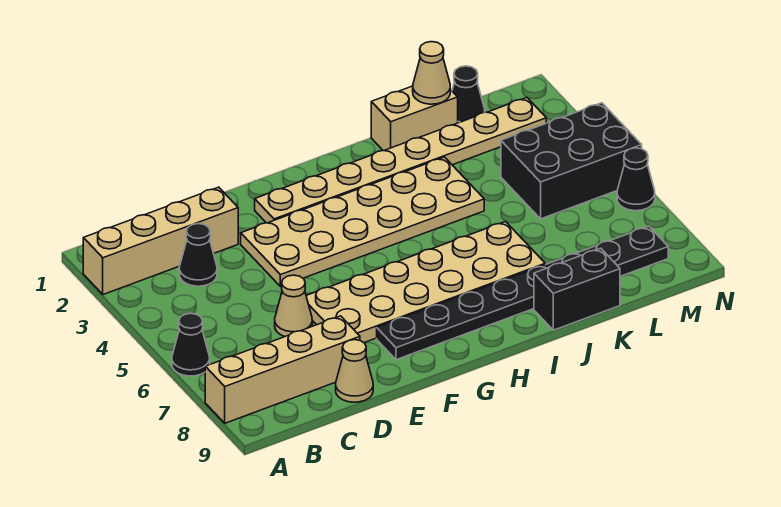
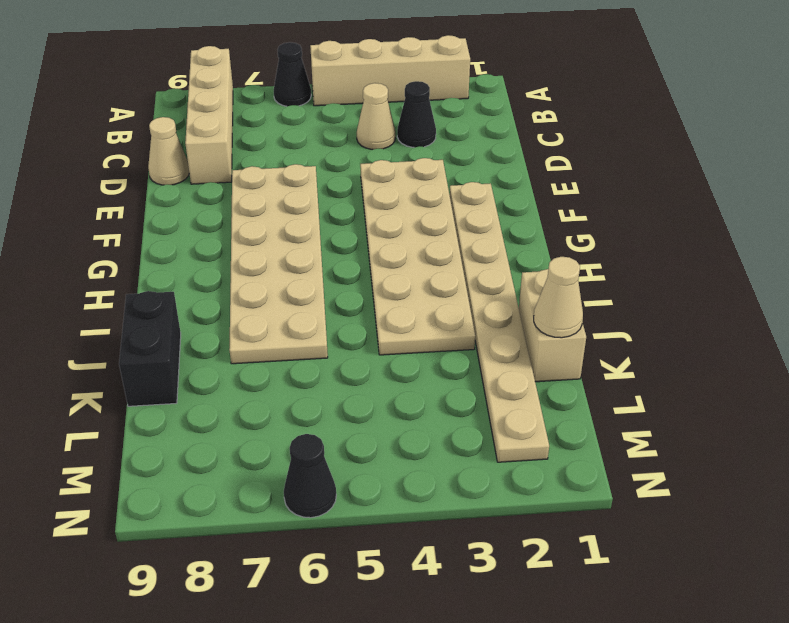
tan brick A2:D2 level 1 -> tan brick A2:A5 level 1
tan cone D6 level 1 -> tan cone C4 level 1
black plate F8:M8 level 1 -> none
black cone L1 level 1 -> none
black brick L4:N5 level 1 -> none

